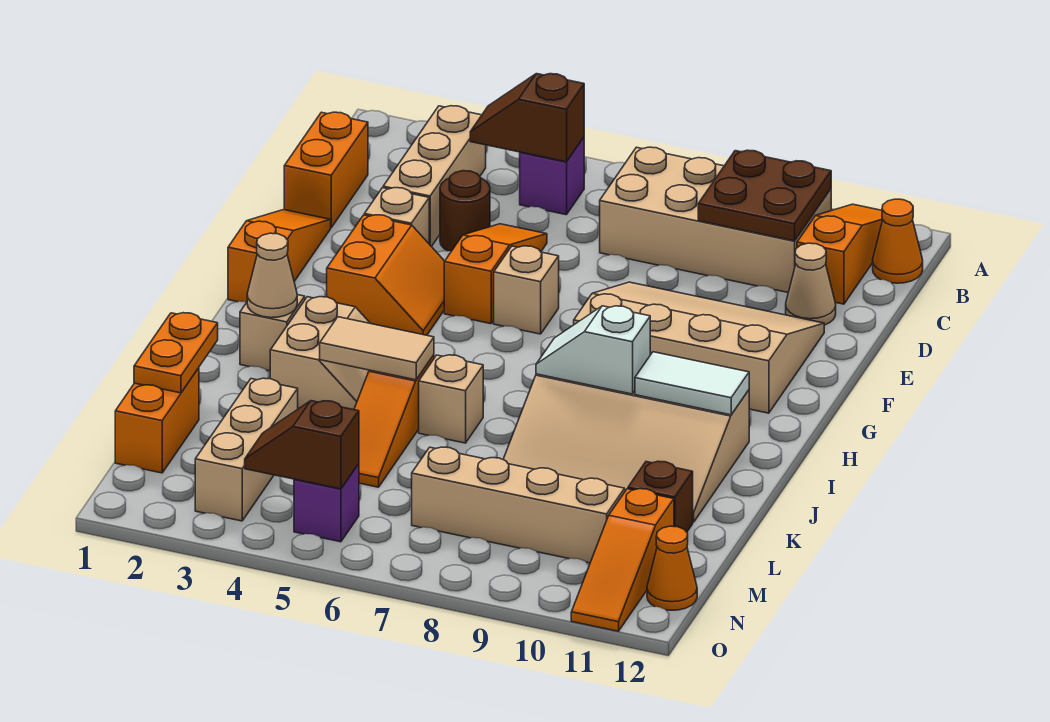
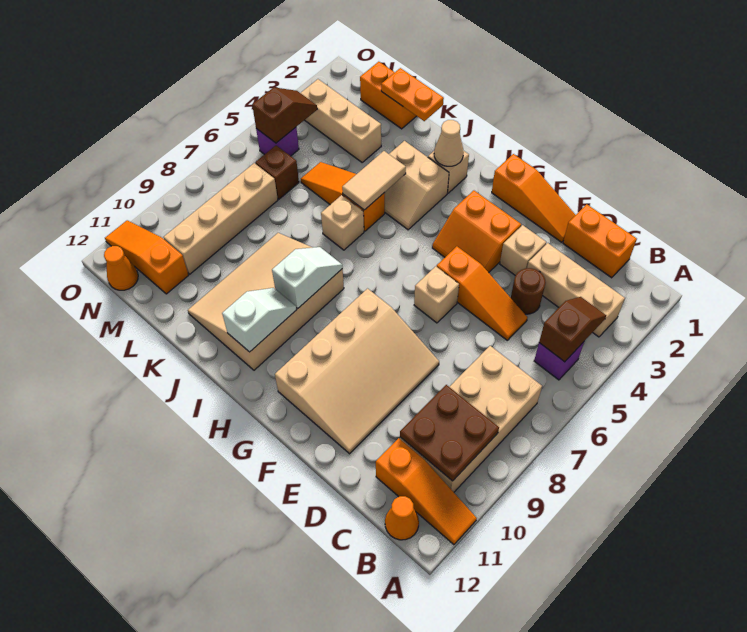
tan cone D11 level 1 -> none
white tile I10:I11 level 2 -> white slope I10:I11 level 2 top 11
brown brick L11 level 1 -> brown brick M6 level 1

